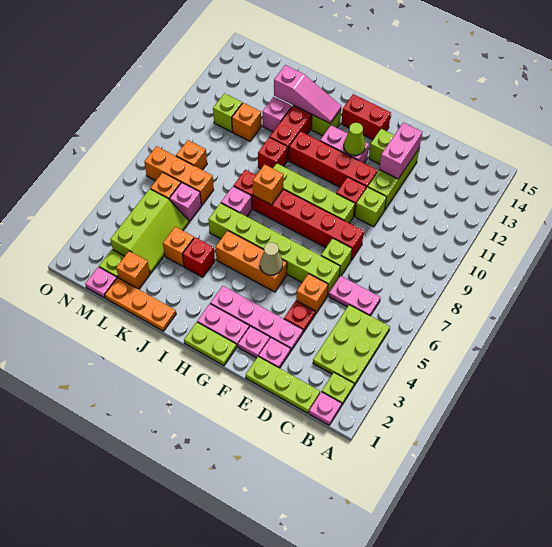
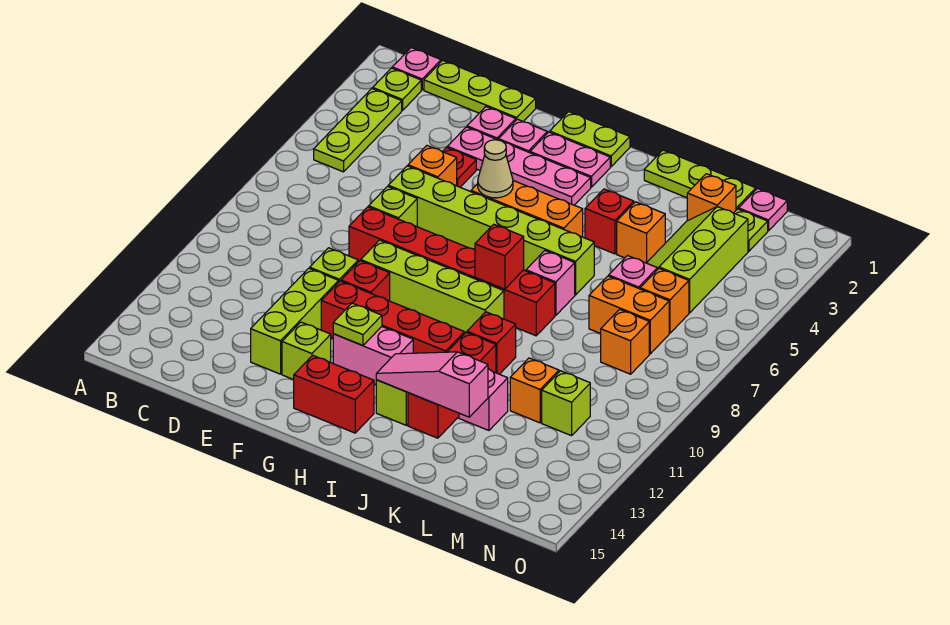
lime plate B3:C5 level 1 -> lime plate B3:B5 level 1
pink plate C6:D6 level 1 -> none
pink brick E12:E13 level 2 -> none
lime cone G12 level 2 -> lime plate G12 level 2
orange brick I8 level 2 -> red brick I8 level 2
orange plate J1:L1 level 1 -> lime plate J1:L1 level 1
orange brick L7:N7 level 1 -> orange brick L7:M7 level 1

